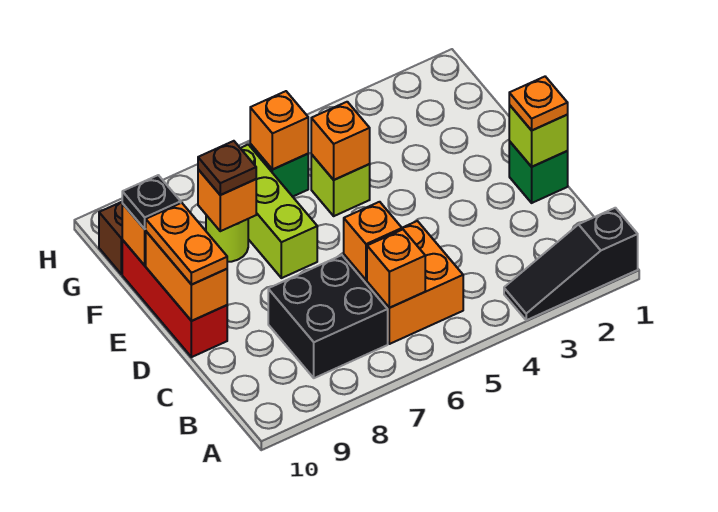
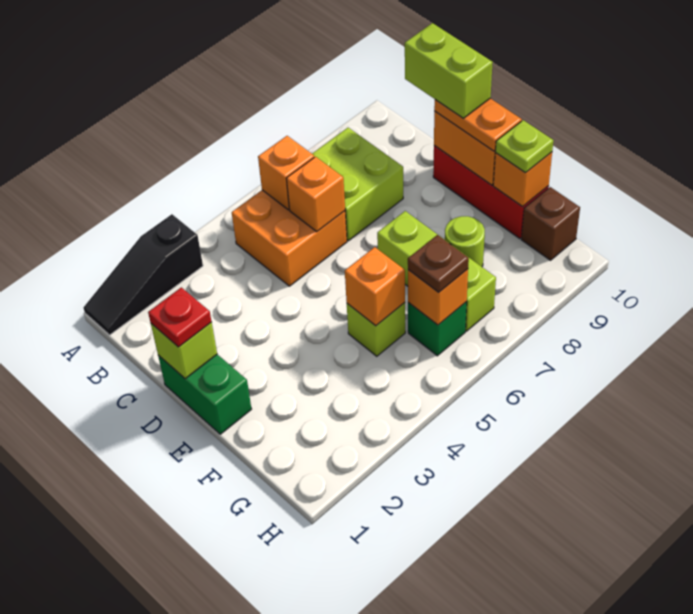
black slope A1:A3 level 1 top 1 -> black slope A1:A3 level 1 top 3
black brick B7:C8 level 1 -> lime brick B7:C8 level 1
none -> lime brick C10:D10 level 4
green brick D1 level 1 -> green brick D1:E1 level 1
orange plate D1 level 3 -> red plate D1 level 3
orange brick F8 level 2 -> none
brown plate F8 level 3 -> brown plate G6 level 3
black plate F10 level 3 -> lime plate F10 level 3

